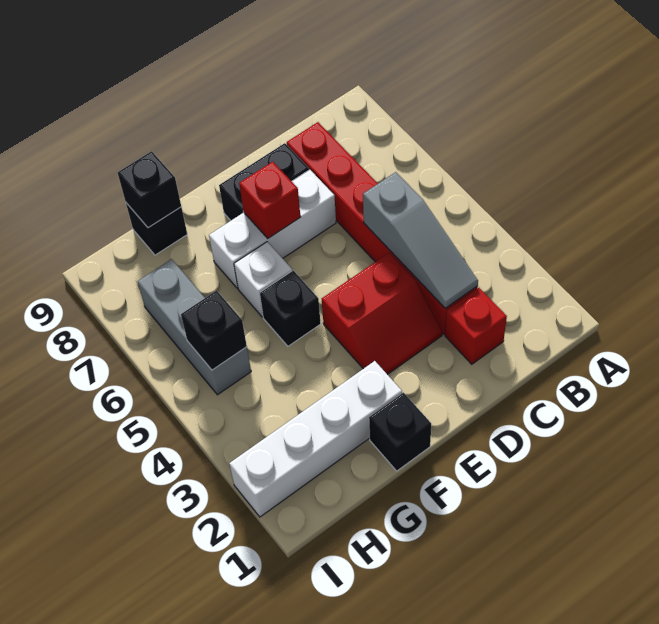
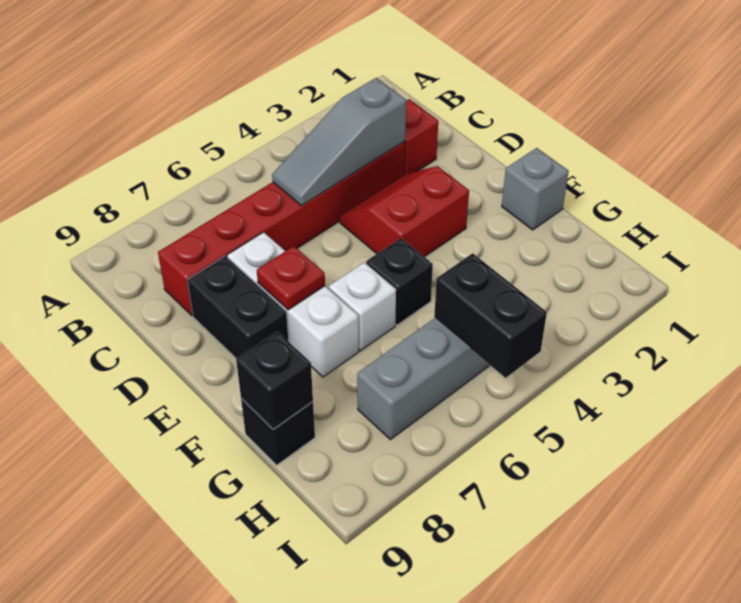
grey slope C3:C5 level 2 top 5 -> grey slope C3:C5 level 2 top 3
red slope D3:E4 level 1 top 4 -> red slope D3:E4 level 1 top E
red brick E7 level 2 -> red plate E7 level 2
black brick F1 level 1 -> grey brick F1 level 1
white brick F2:I2 level 1 -> none
black brick H5 level 2 -> black brick H5:I5 level 2

